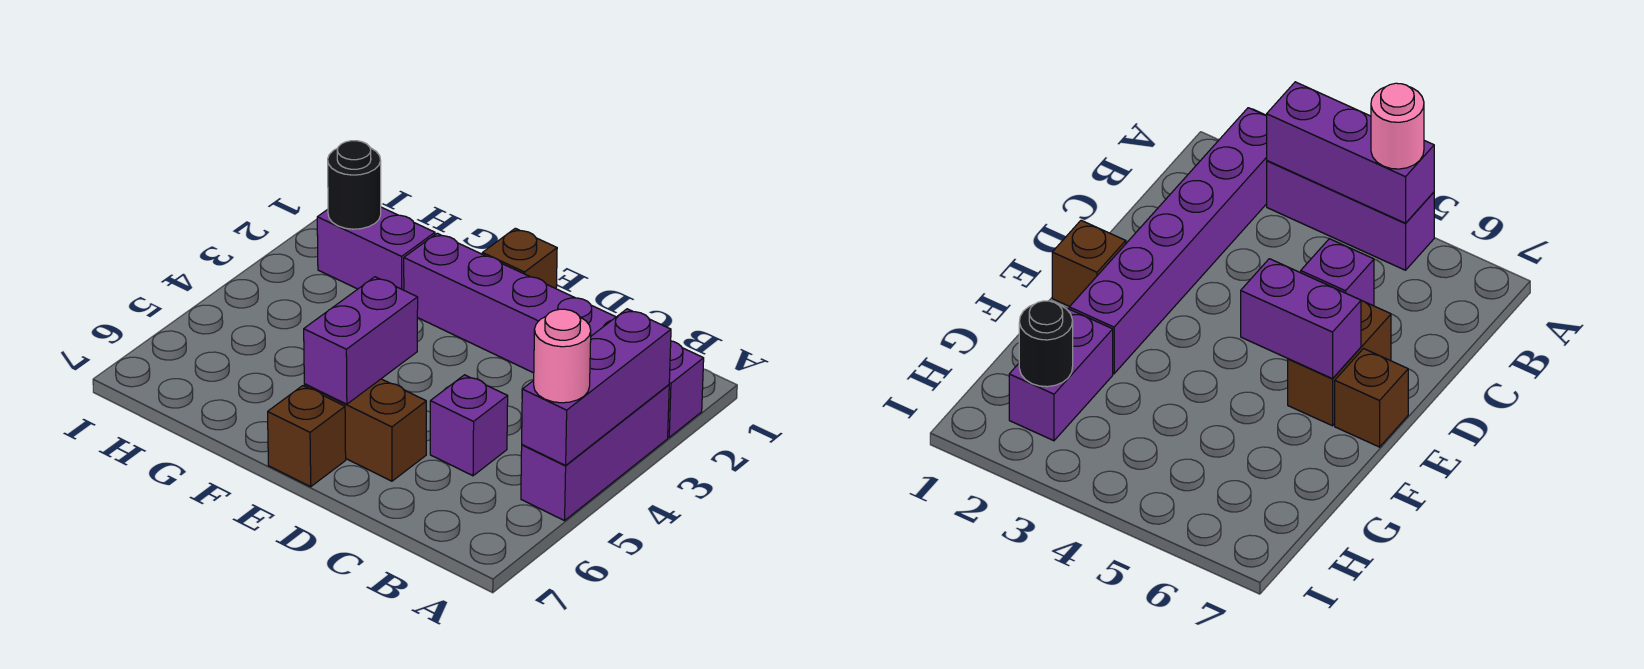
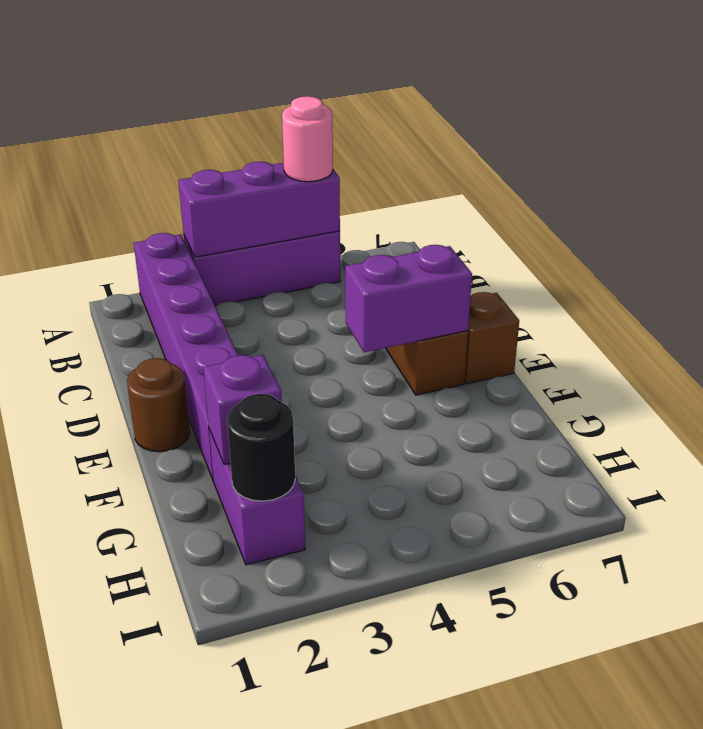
purple brick C5 level 1 -> purple brick G2 level 2
brown brick E1 level 1 -> brown round brick E1 level 1

